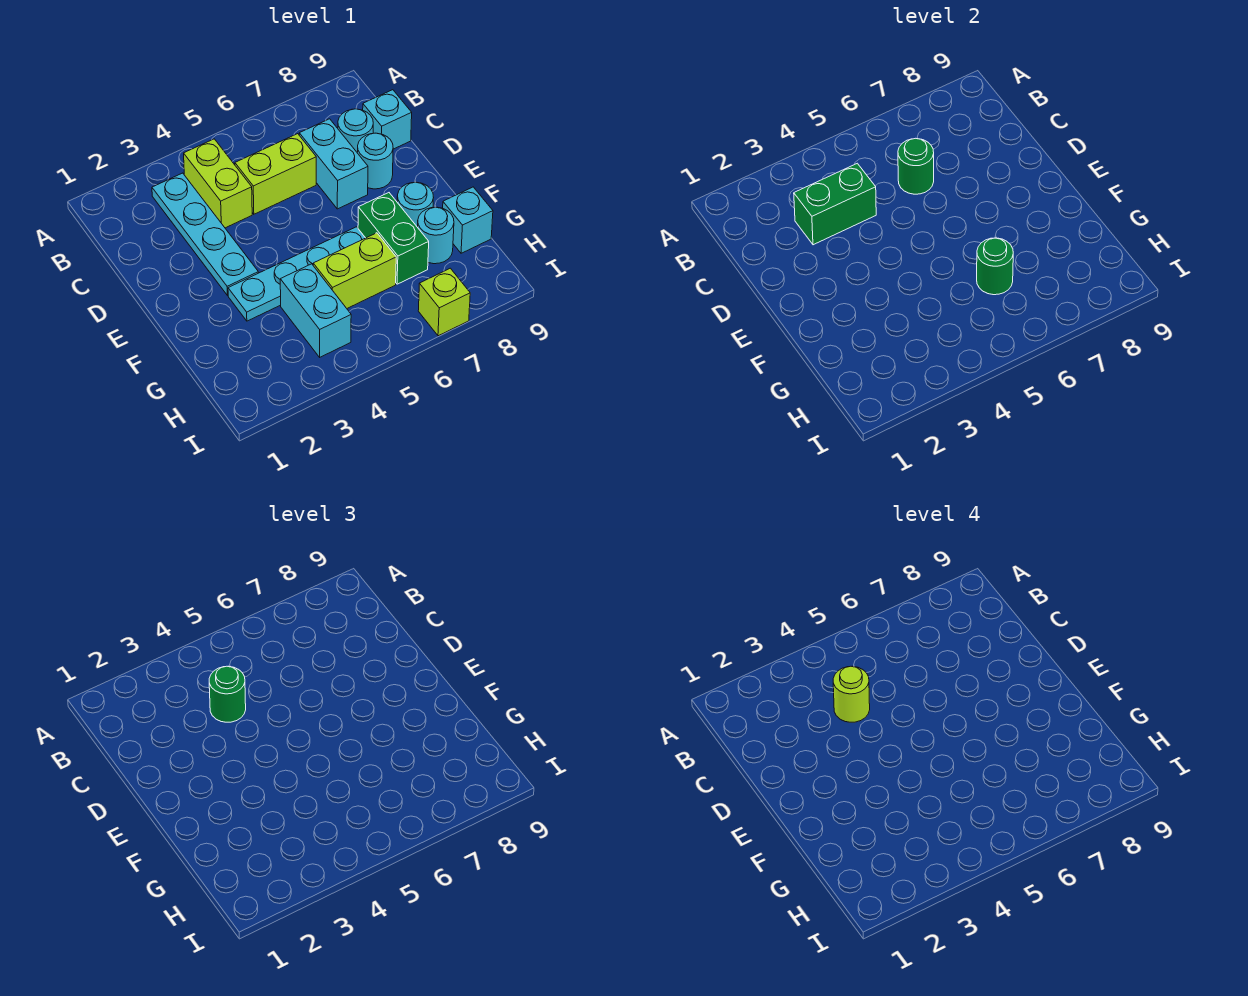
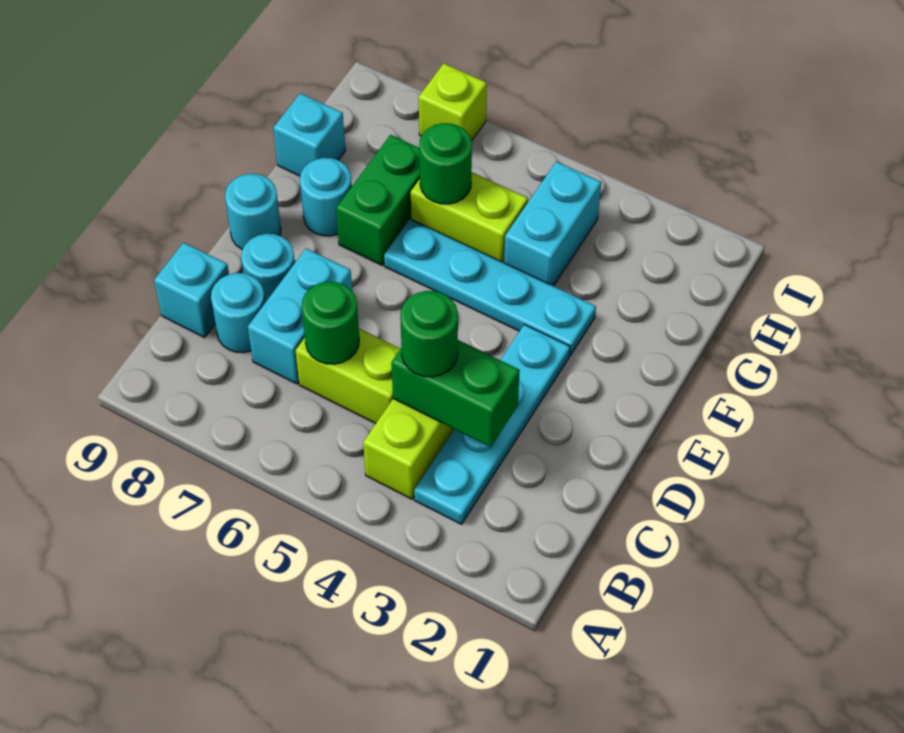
lime round brick C4 level 4 -> none
cyan round brick G8 level 1 -> cyan round brick E9 level 1

